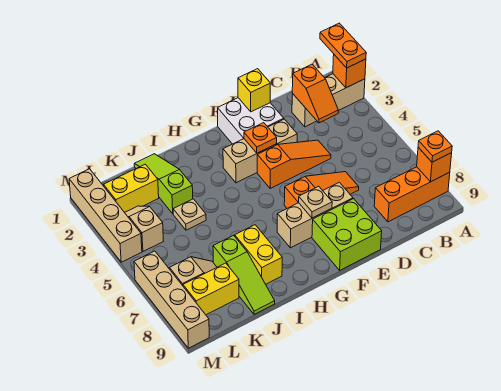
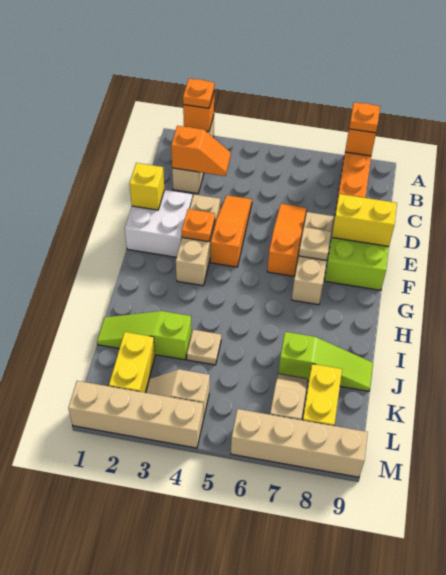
orange plate A1:A2 level 3 -> orange plate A2 level 3
yellow brick I7:I8 level 1 -> yellow brick E8:E9 level 2

